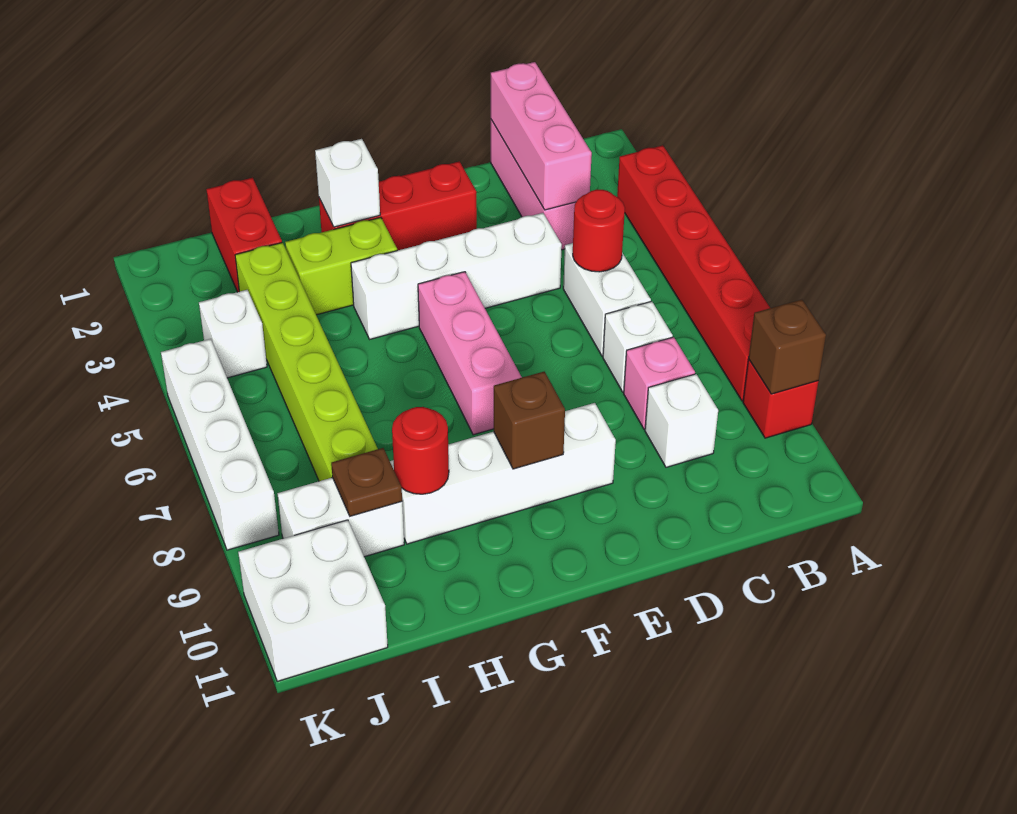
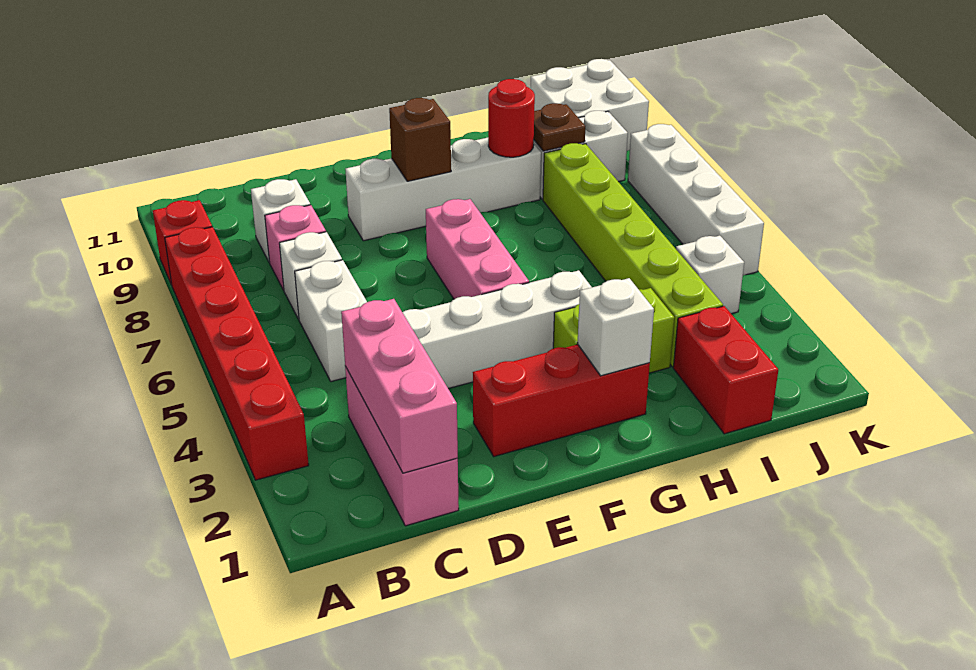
brown brick A9 level 2 -> none
red round brick C5 level 2 -> none

